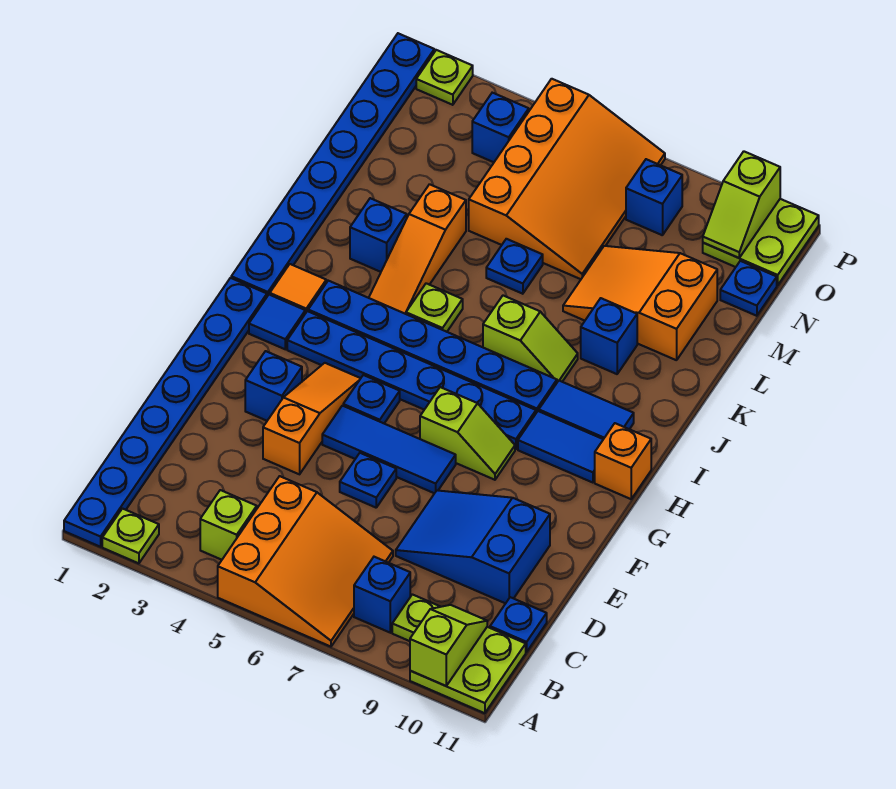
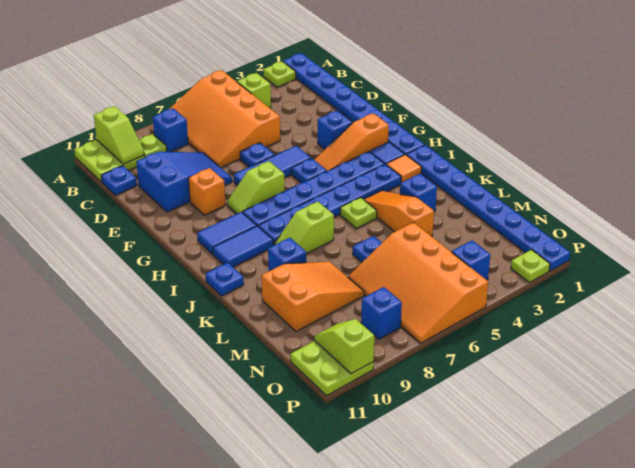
orange slope A5:C7 level 1 top 5 -> orange slope A5:D7 level 1 top 5
orange slope E4:G4 level 1 top E -> orange slope G2:G4 level 1 top 2
orange brick H11 level 1 -> orange brick F9 level 1
blue plate N11 level 1 -> blue plate J11 level 1

